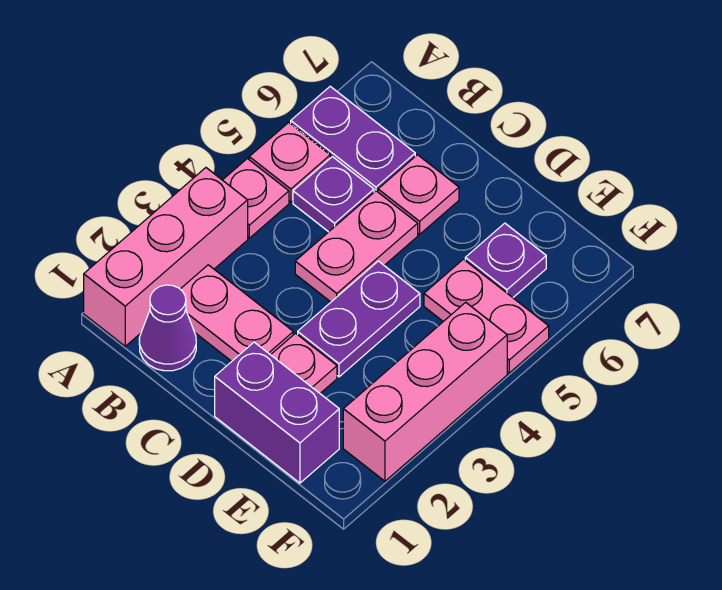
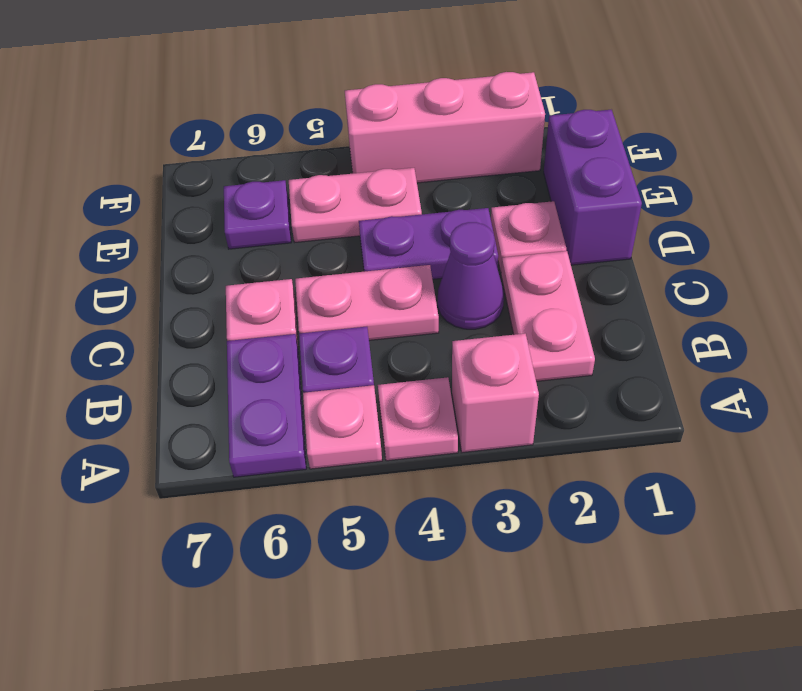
pink brick A1:A3 level 1 -> pink brick A3 level 1
purple cone B1 level 1 -> purple cone C3 level 1
pink plate E5:F5 level 1 -> pink plate E4:E5 level 1

